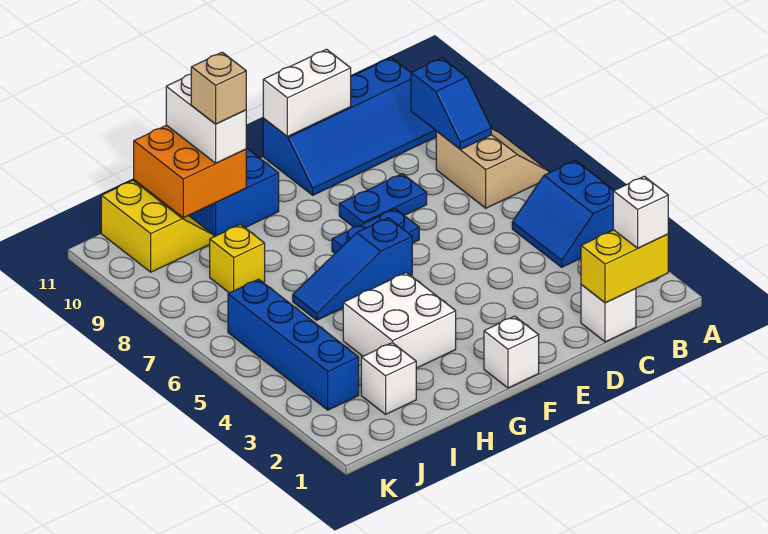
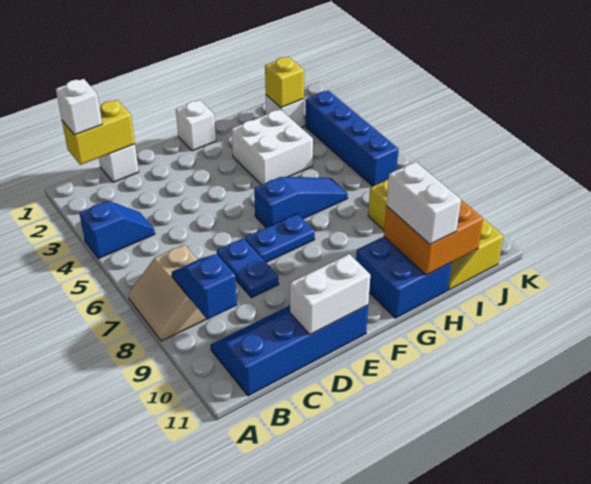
blue slope A4:B5 level 1 top A -> blue slope A4:B4 level 1 top A
blue plate D8:E8 level 1 -> blue plate D7:D8 level 1
tan brick H10 level 4 -> none
none -> yellow brick I2 level 2

